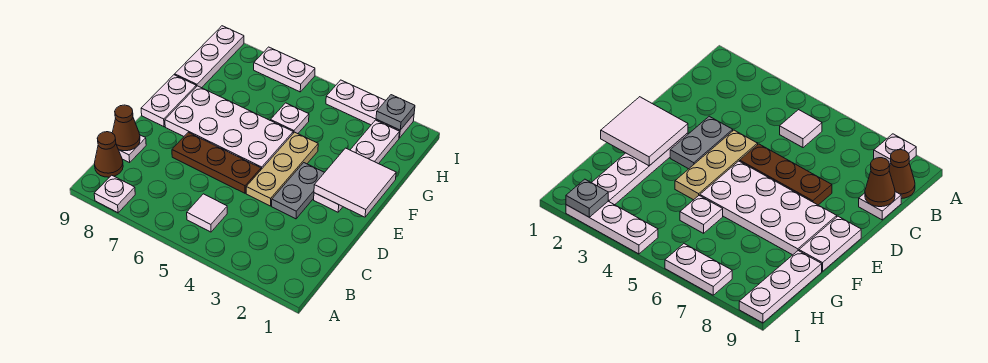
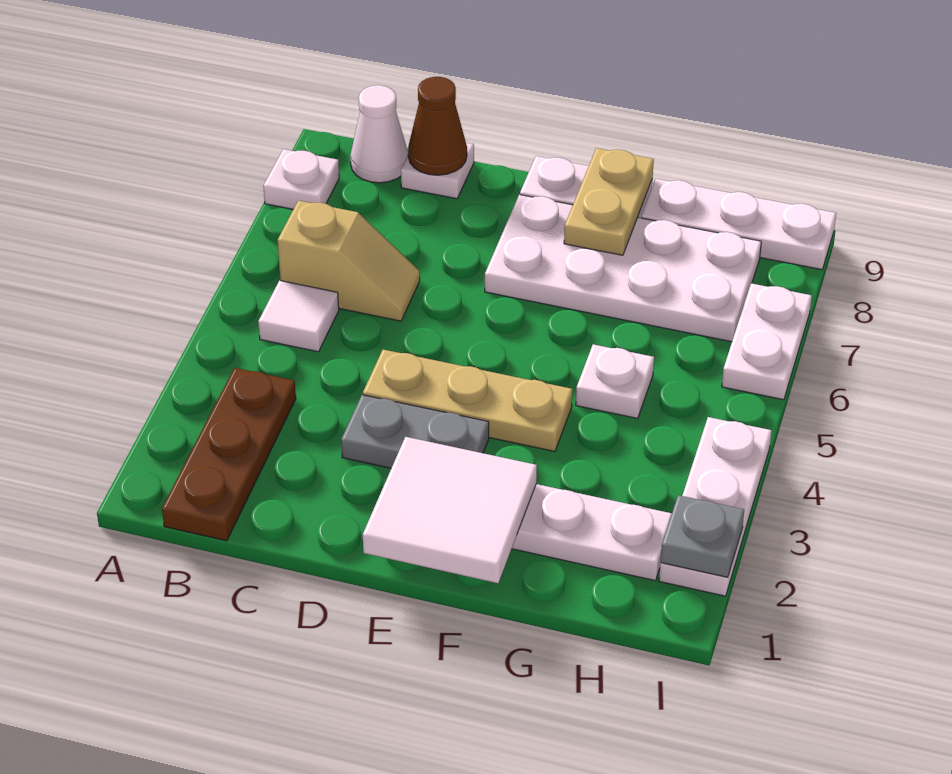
none -> tan slope B6:C6 level 1 top B
brown cone B9 level 1 -> white cone B9 level 1
brown plate D5:D7 level 1 -> brown plate B1:B3 level 1
white plate E5:F8 level 1 -> white plate E7:H8 level 1
none -> tan plate F8:F9 level 2

